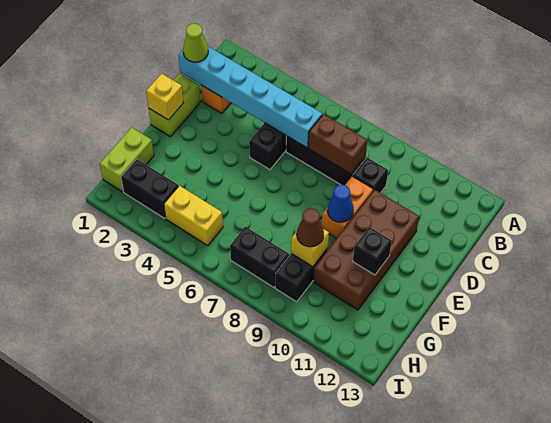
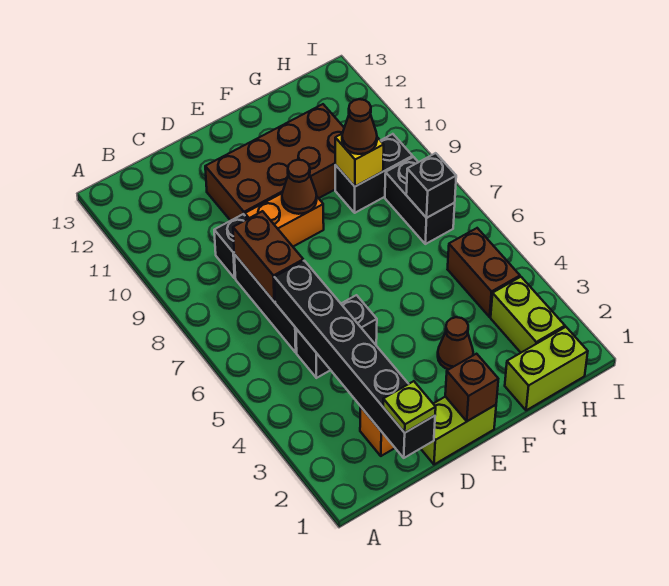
cyan brick C1:C6 level 2 -> black brick C1:C6 level 2
lime cone C1 level 3 -> lime plate C1 level 3
yellow brick E1 level 2 -> brown brick E1 level 2
blue cone E9 level 2 -> brown cone E9 level 2
none -> brown cone F3 level 1
black brick F11 level 2 -> black brick H7 level 2
black brick H2:H3 level 1 -> lime brick H2:H3 level 1
yellow brick H4:H5 level 1 -> brown brick H4:H5 level 1

